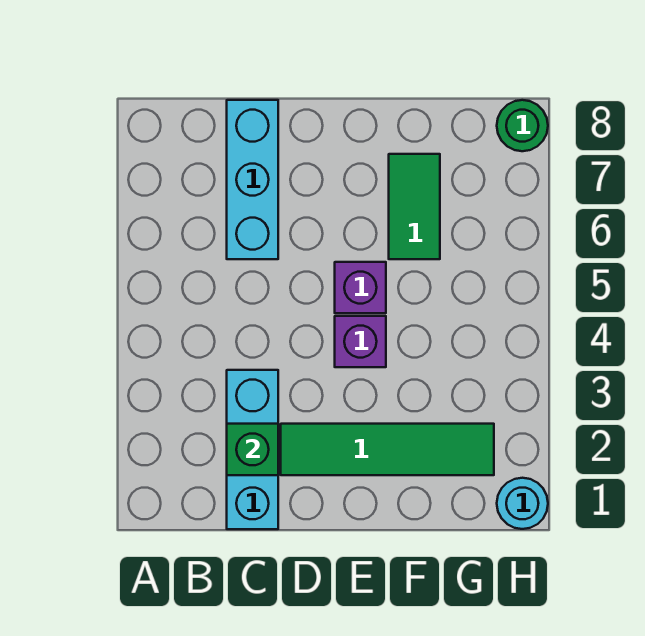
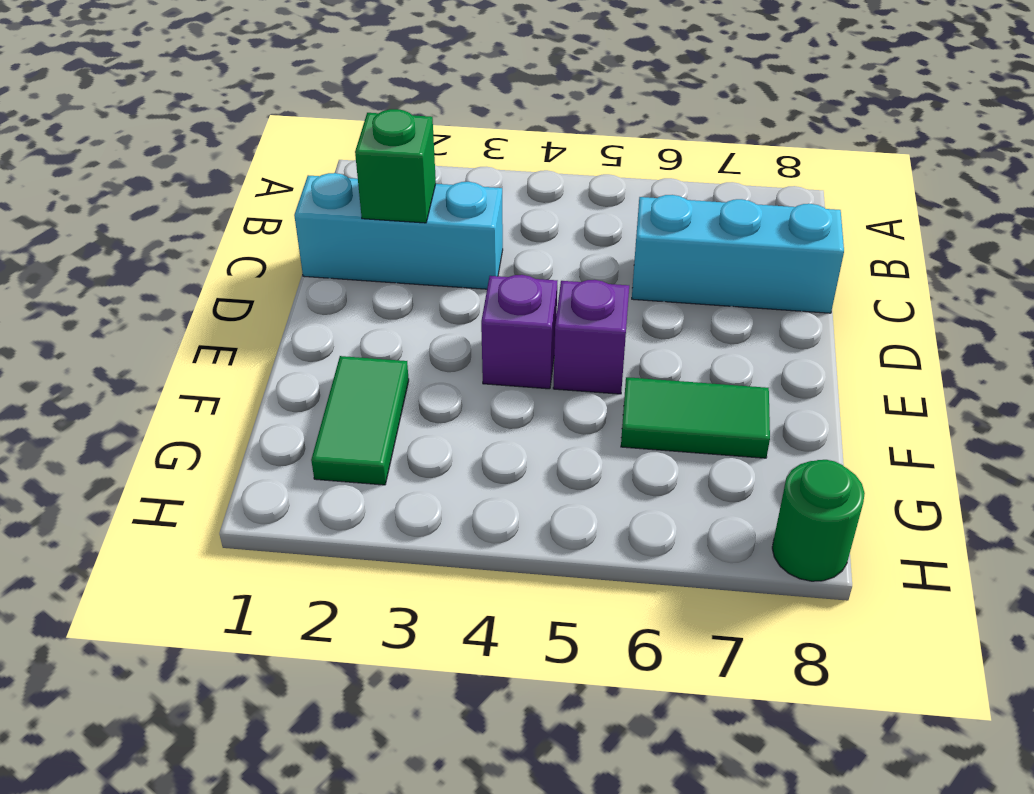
green tile D2:G2 level 1 -> green tile F2:G2 level 1
cyan round brick H1 level 1 -> none

